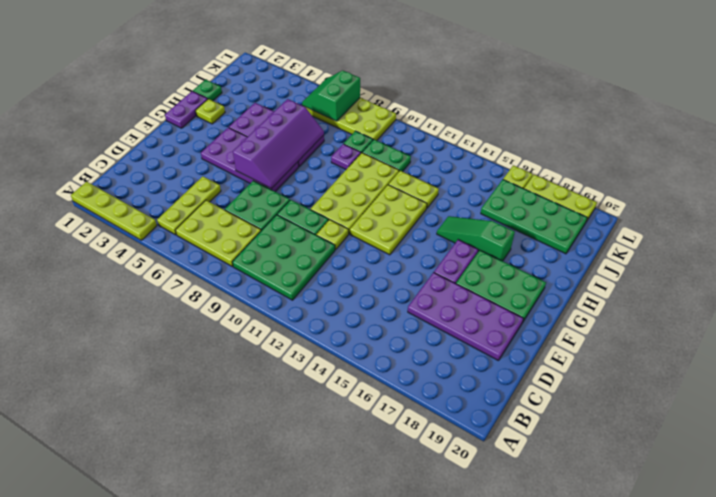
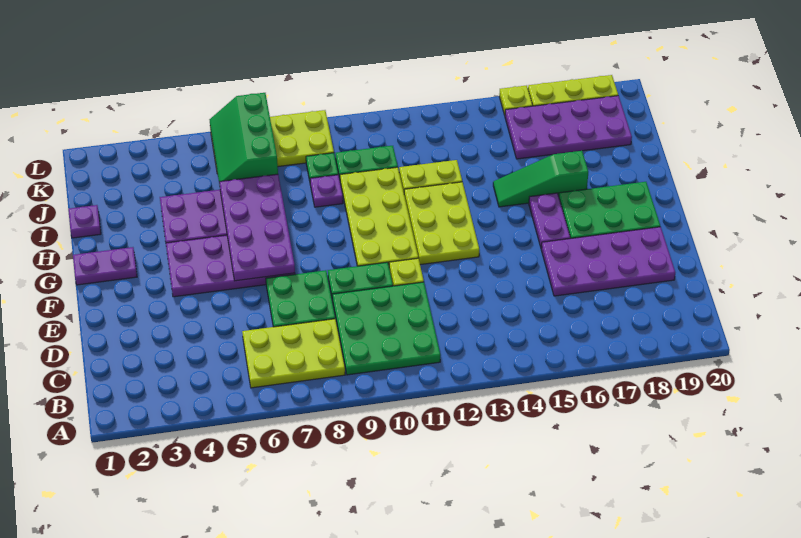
lime plate A1:A4 level 1 -> none
lime plate B5:D5 level 1 -> none
purple slope F6:I7 level 2 top 6 -> purple plate F6:I7 level 2
purple plate G1:H1 level 1 -> purple plate G1:G2 level 1
lime plate H2 level 1 -> none
green plate I1 level 1 -> purple plate I1 level 1
green plate J16:K19 level 1 -> purple plate J16:K19 level 1
green slope K6:L7 level 2 top 7 -> green slope J6:L7 level 2 top 7

